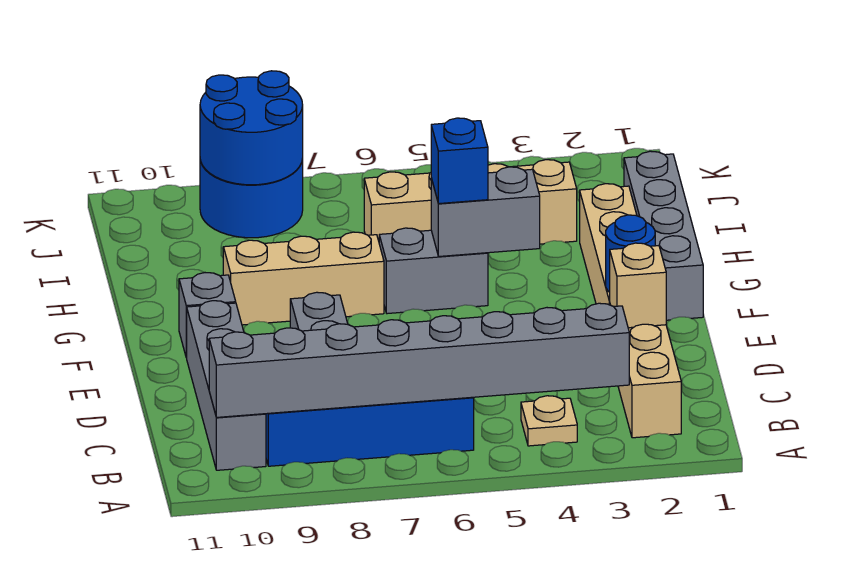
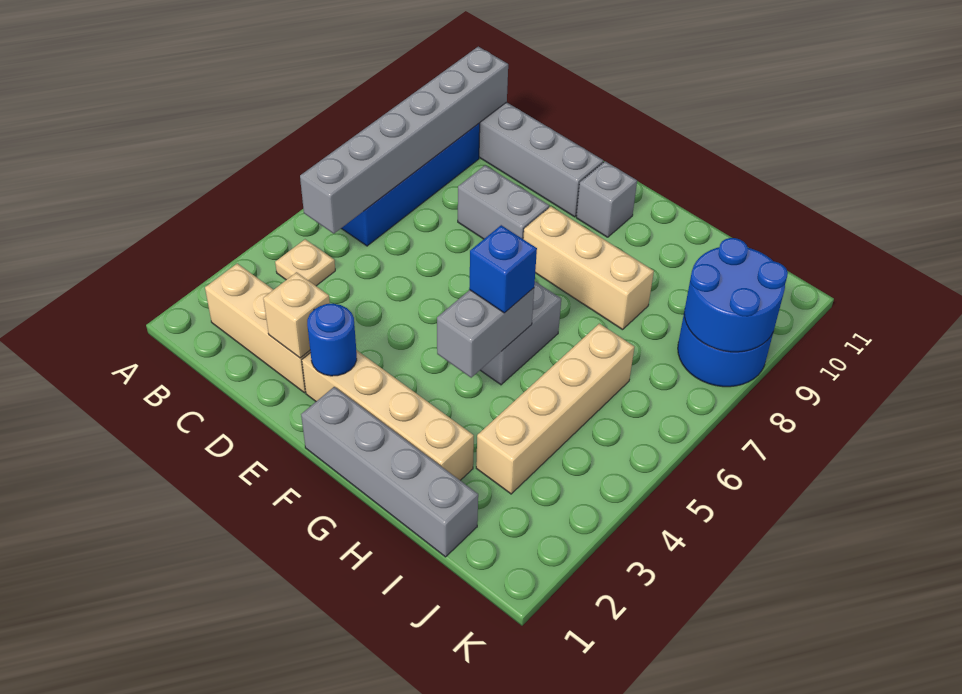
grey brick B3:B10 level 2 -> grey brick B5:B10 level 2
tan brick G7:G9 level 1 -> tan brick F8:H8 level 1

